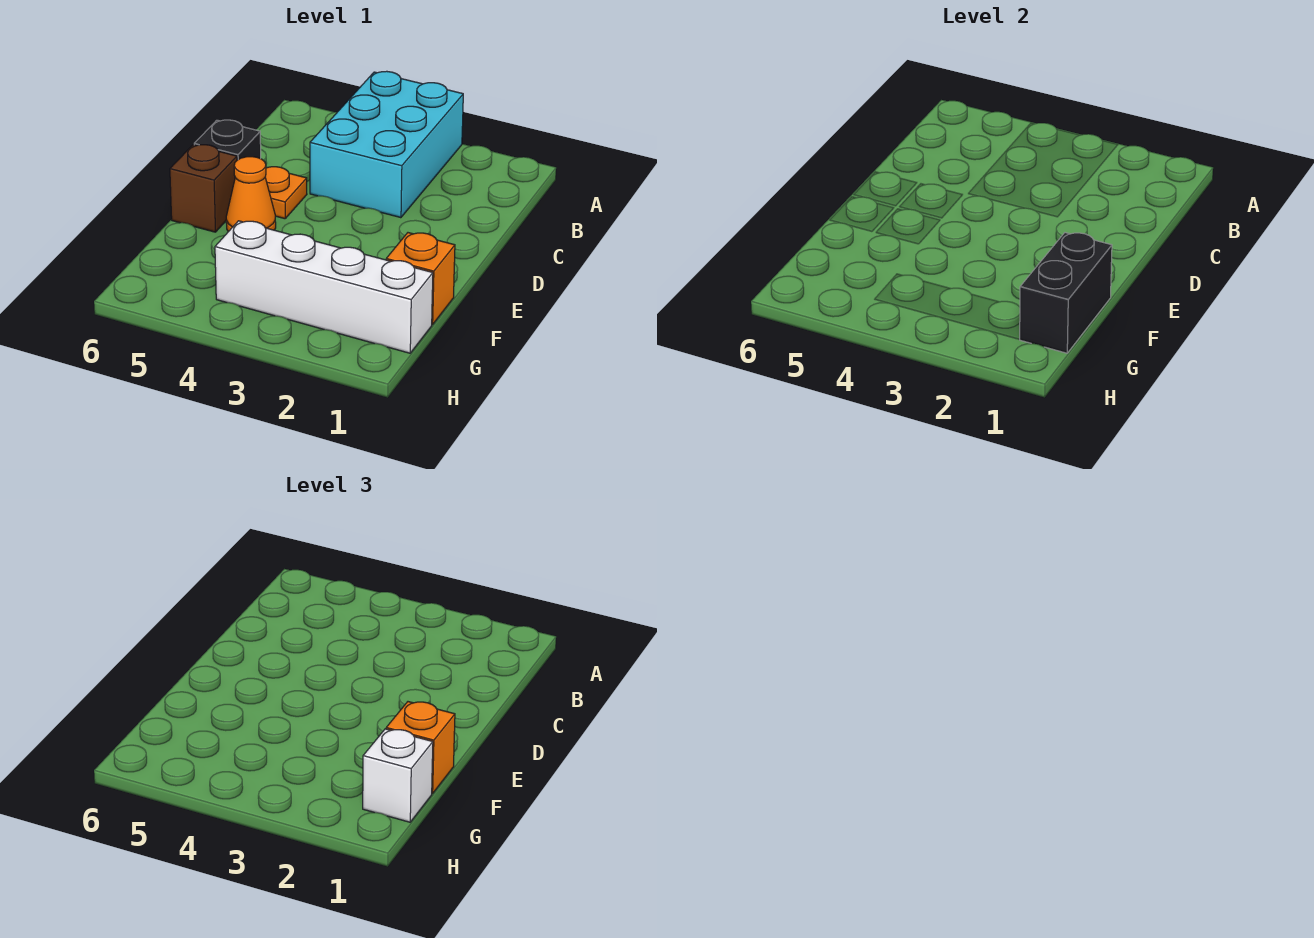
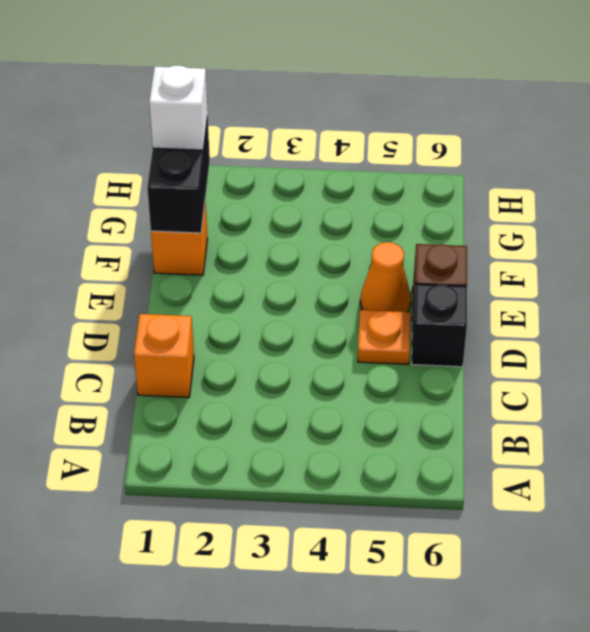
cyan brick A3:C4 level 1 -> none
orange brick F1 level 3 -> orange brick C1 level 1
white brick G1:G4 level 1 -> none

